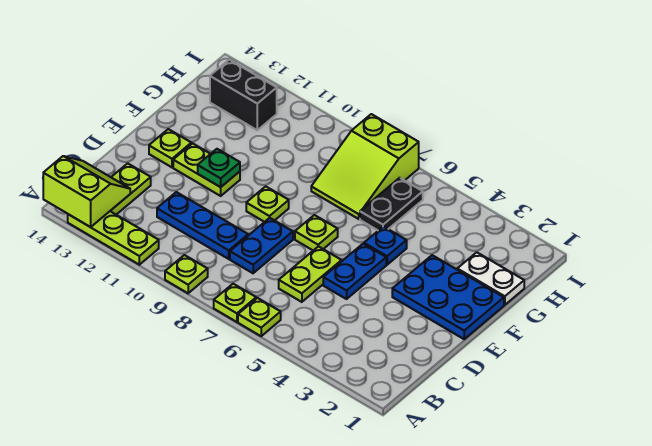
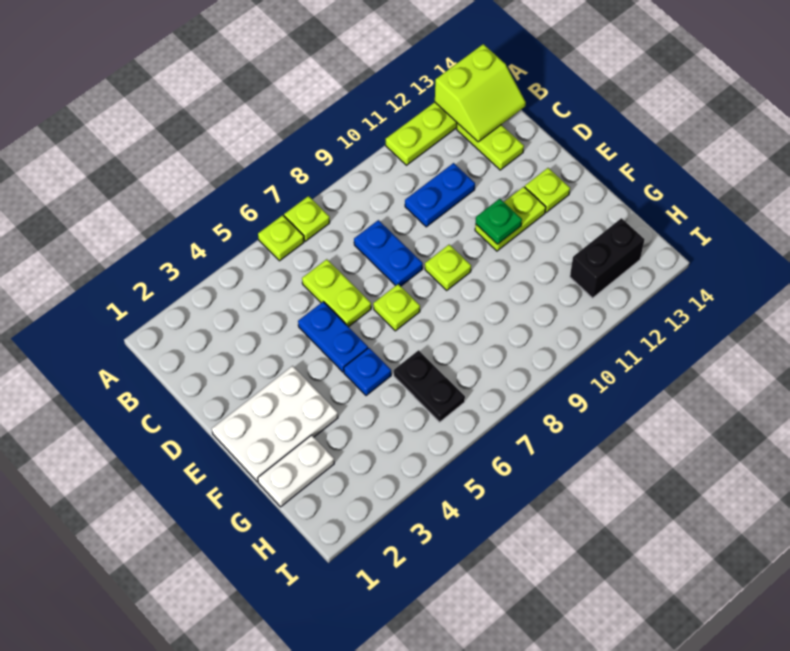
lime plate A9 level 1 -> none
blue plate C9:C11 level 1 -> blue plate C10:C11 level 1
blue plate E1:F3 level 1 -> white plate E1:F3 level 1
lime slope G7:I8 level 1 top I -> none

